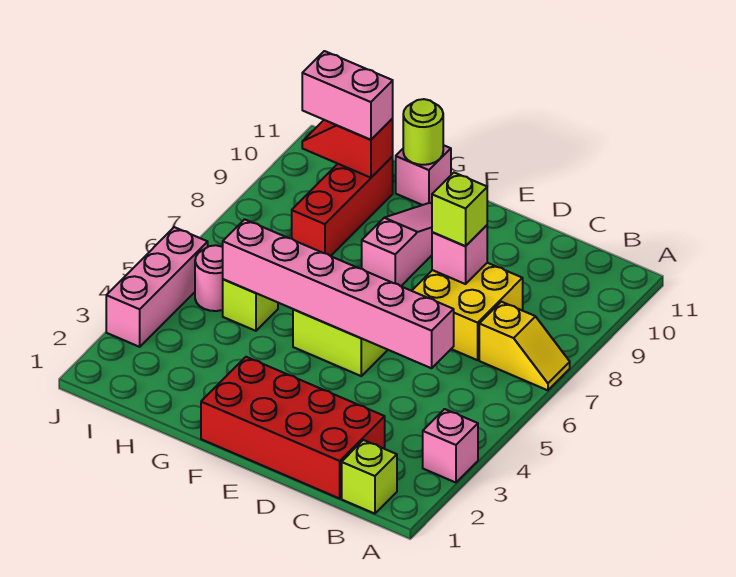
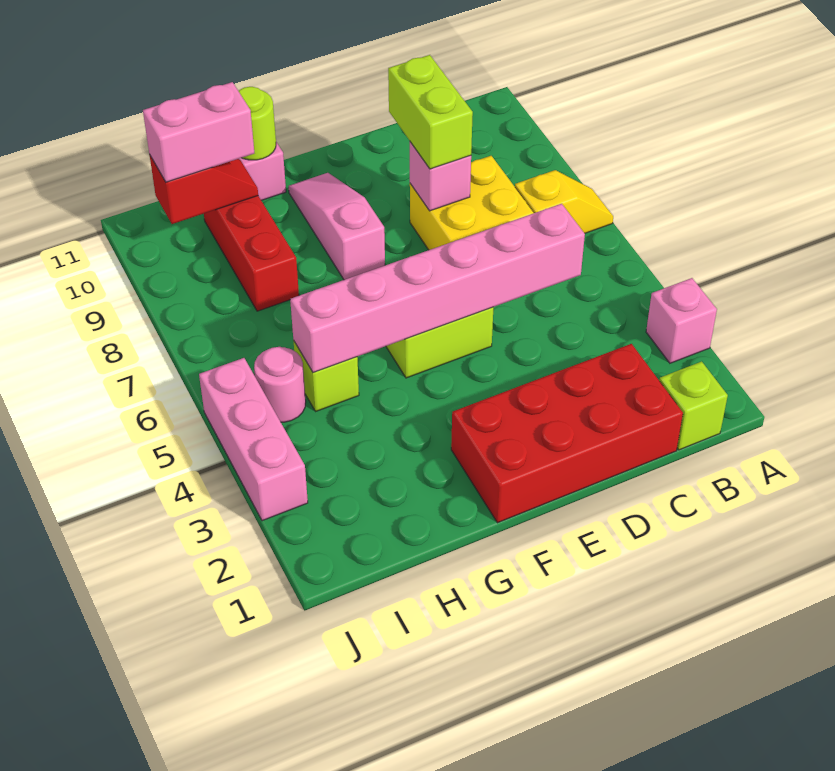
lime brick D8 level 3 -> lime brick D8:D9 level 3
red slope H10:I10 level 2 top H -> red slope H10:I10 level 2 top I

